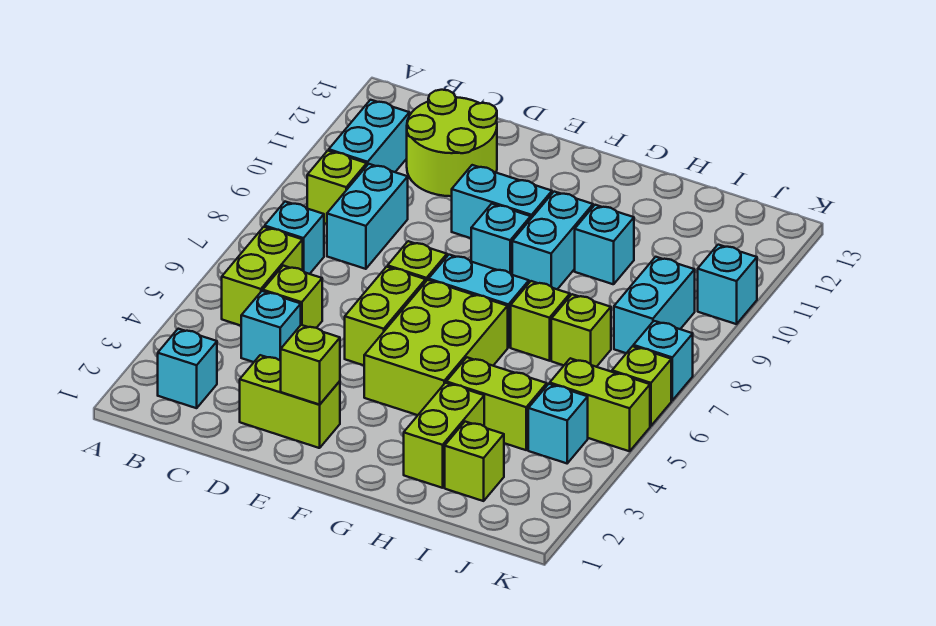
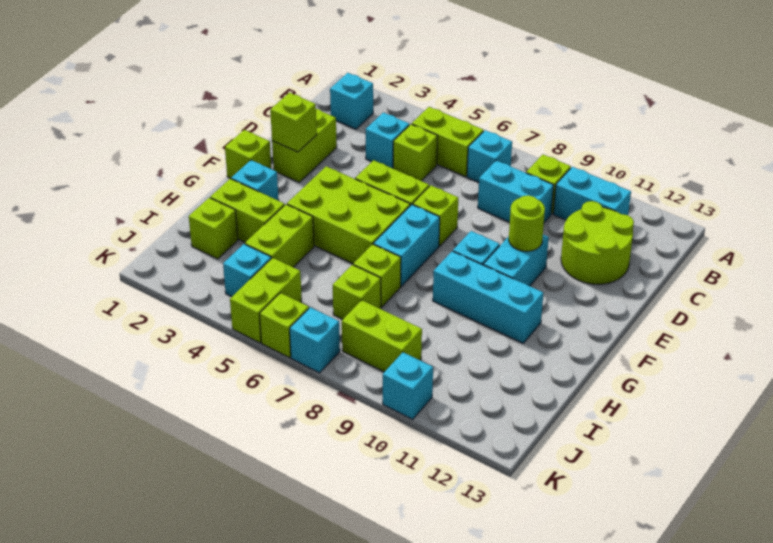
none -> lime round brick E10 level 2
none -> lime brick F1 level 1
cyan brick G9:G10 level 1 -> cyan brick G9:G11 level 1
cyan brick H10 level 1 -> cyan brick G2 level 1
cyan brick J8:J9 level 1 -> lime brick J8:J9 level 1

